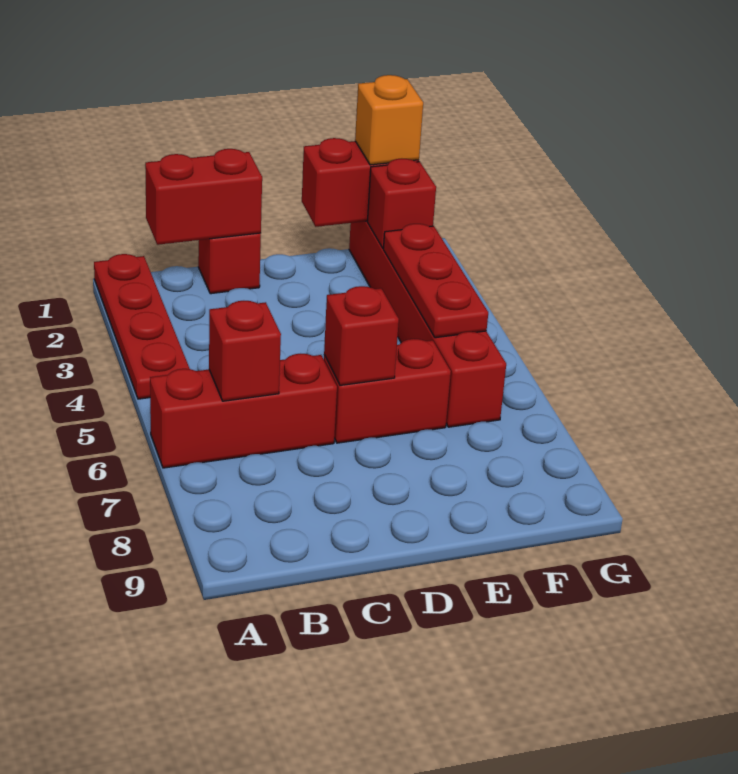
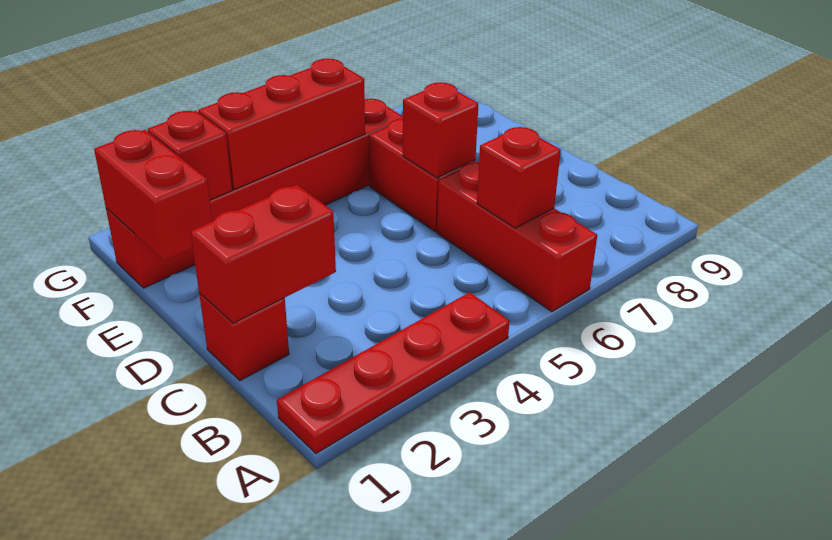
red brick B1:C1 level 2 -> red brick C1:C2 level 2
orange brick F1 level 3 -> none
red plate F3:F5 level 2 -> red brick F3:F5 level 2

